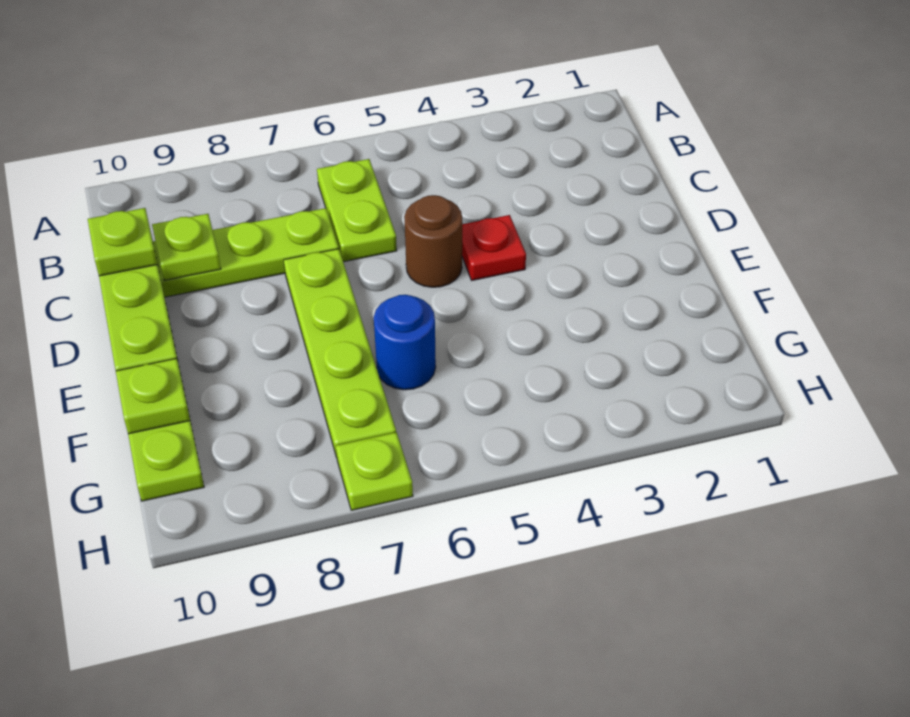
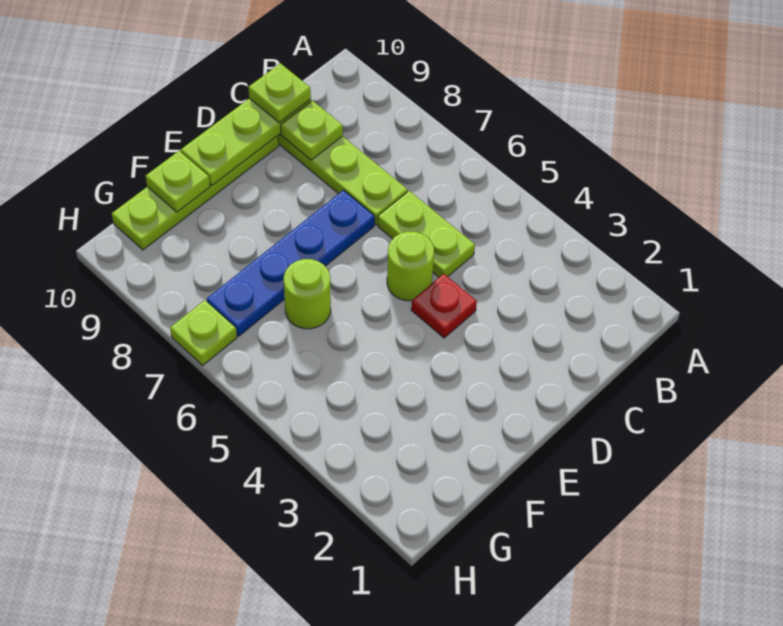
lime plate B6:C6 level 1 -> lime plate C5:C6 level 1
brown round brick D5 level 1 -> lime round brick D5 level 1
lime plate D7:G7 level 1 -> blue plate D7:G7 level 1
blue round brick F6 level 1 -> lime round brick F6 level 1

